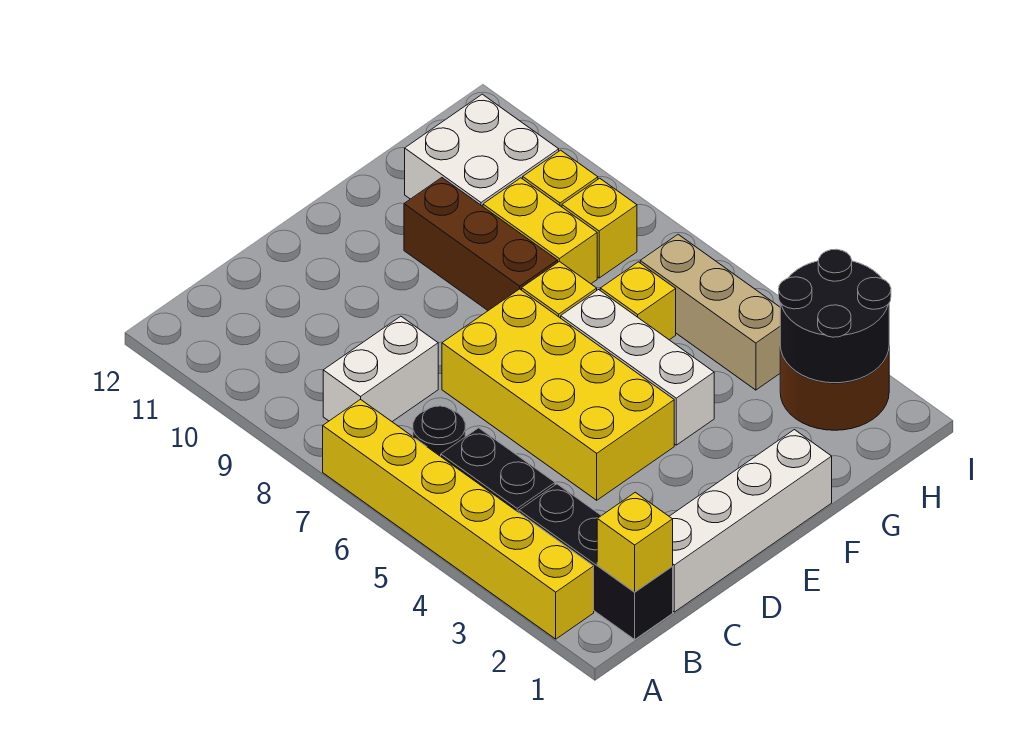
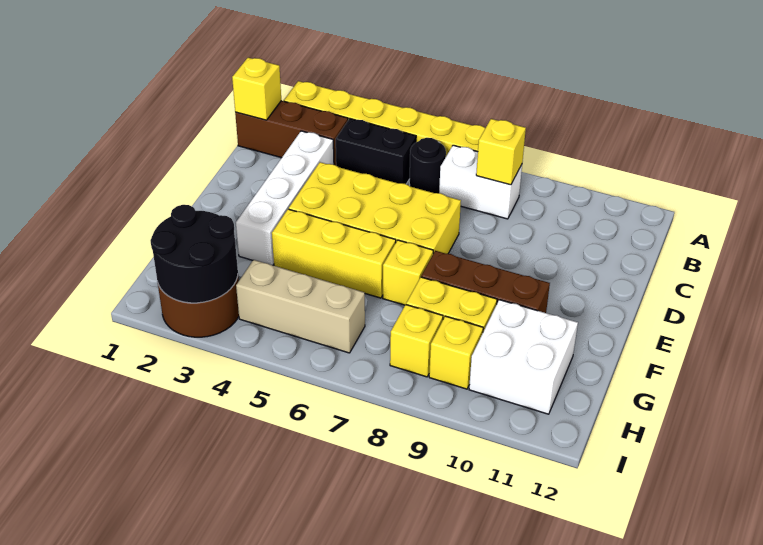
black brick B1:B3 level 1 -> brown brick B1:B3 level 1
white brick B8:C8 level 1 -> white brick B7:B8 level 1
white brick C1:F1 level 1 -> white brick C3:F3 level 1
white brick F4:F6 level 1 -> yellow brick F4:F6 level 1
yellow brick G6 level 1 -> yellow brick B8 level 2

